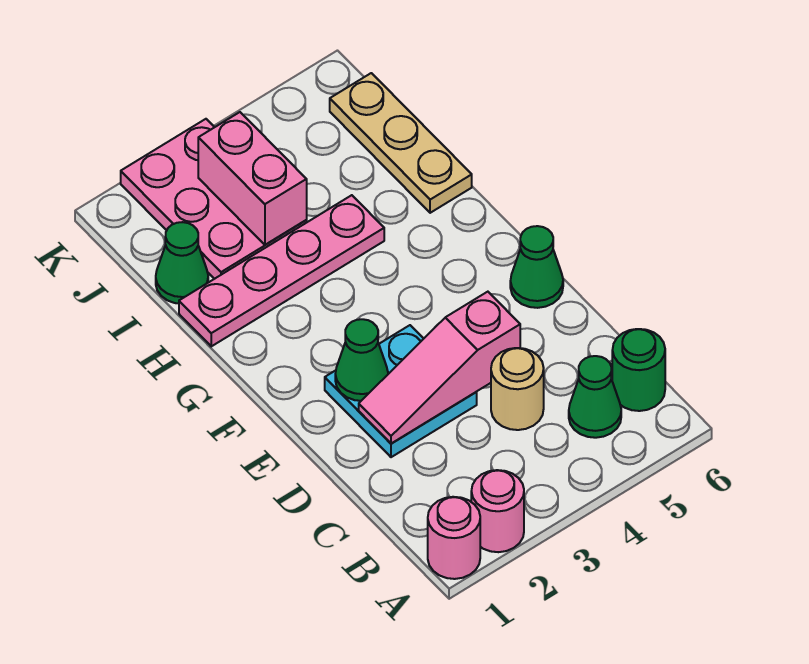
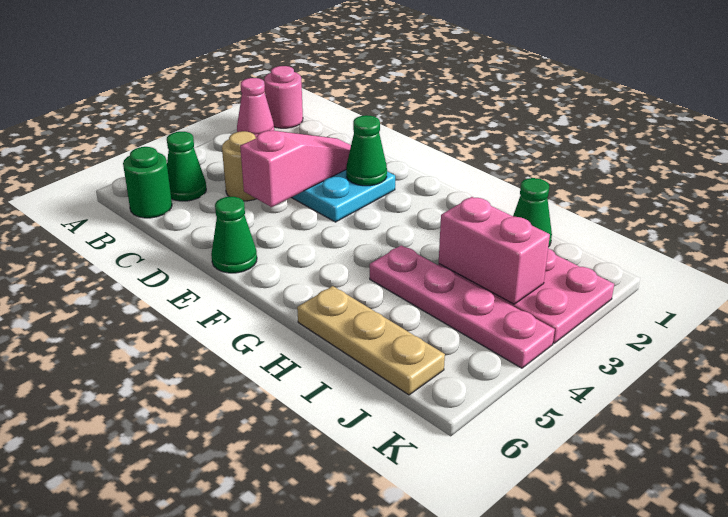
pink round brick A2 level 1 -> pink cone A2 level 1
pink plate H1:H4 level 1 -> pink plate H4:K4 level 1

